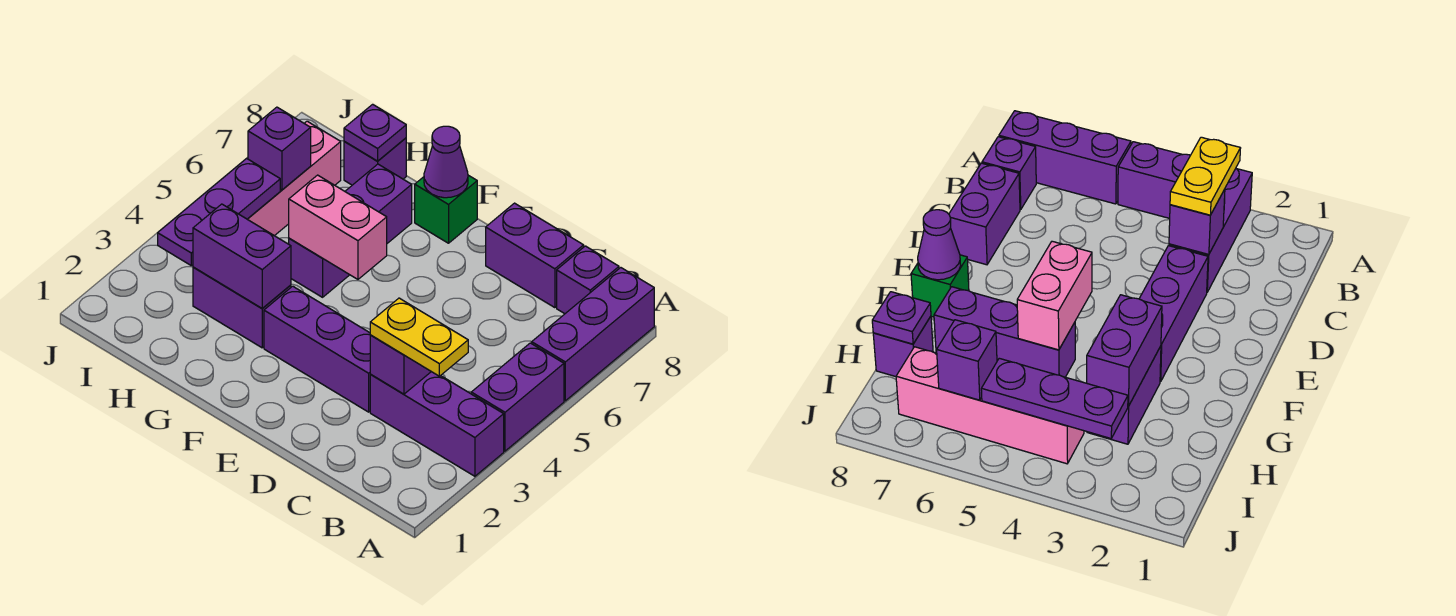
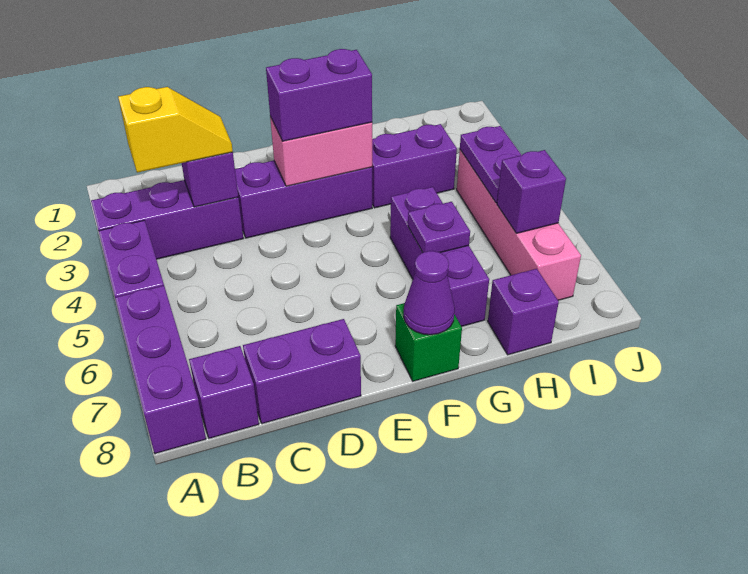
yellow plate B3:C3 level 3 -> yellow slope B3:C3 level 3 top B
pink brick F5:G5 level 2 -> pink brick E3:F3 level 2
purple brick G3:H3 level 2 -> purple brick E3:F3 level 3
purple plate H8 level 2 -> purple plate G6 level 2
purple plate I3:I5 level 2 -> purple plate I4:I5 level 2

